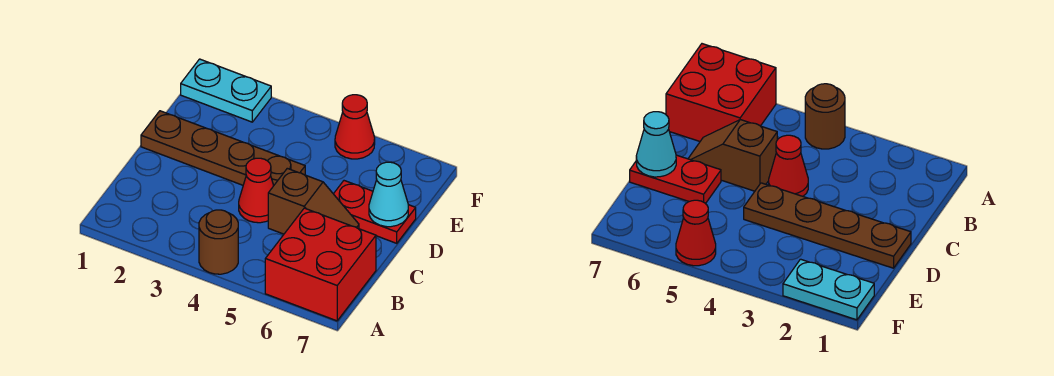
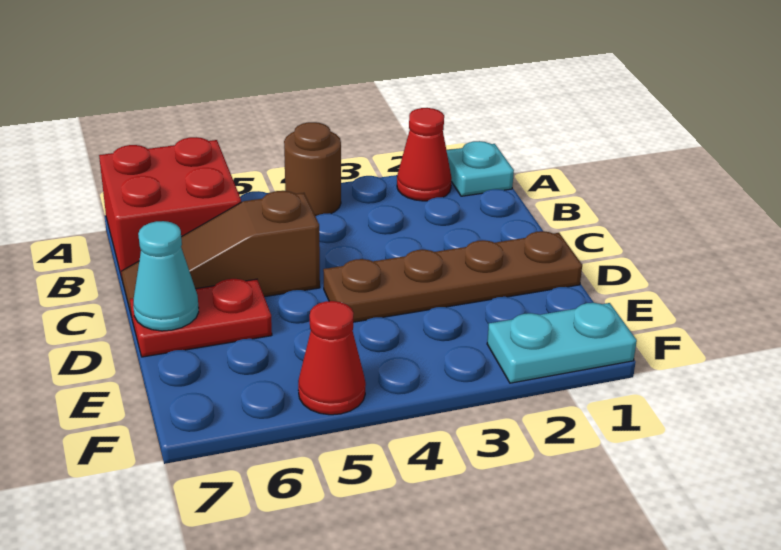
none -> cyan plate A1 level 1
red cone C4 level 1 -> red cone A2 level 1
brown slope C5:C6 level 1 top 5 -> brown slope C5:C7 level 1 top 5

